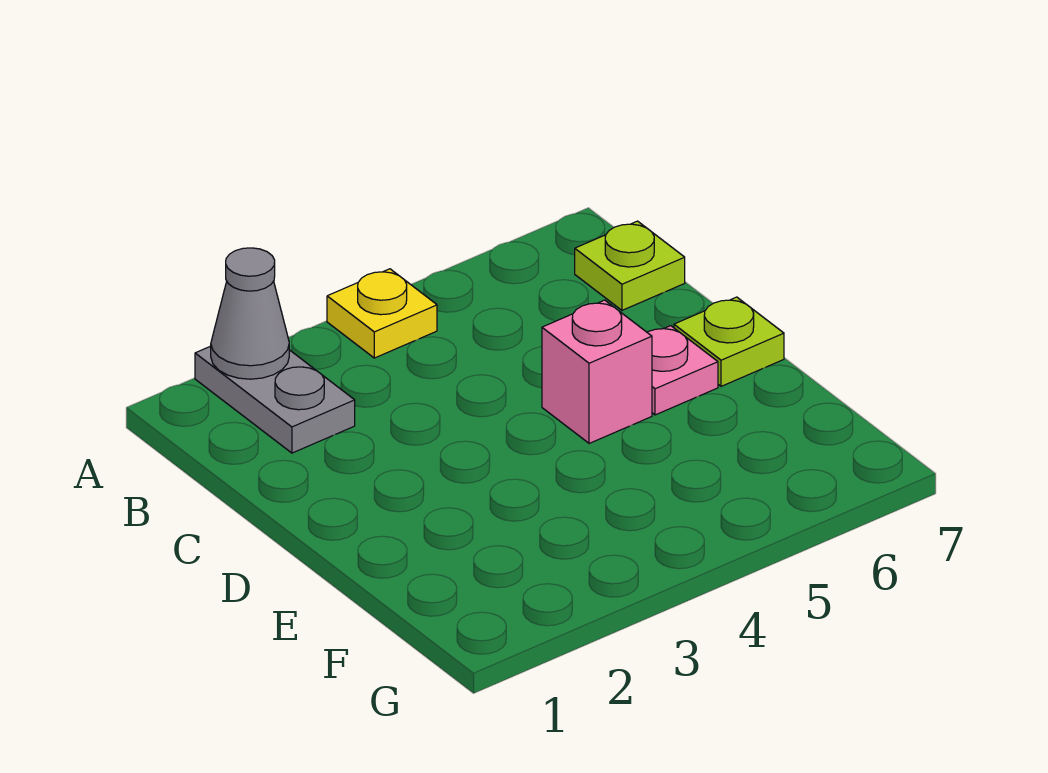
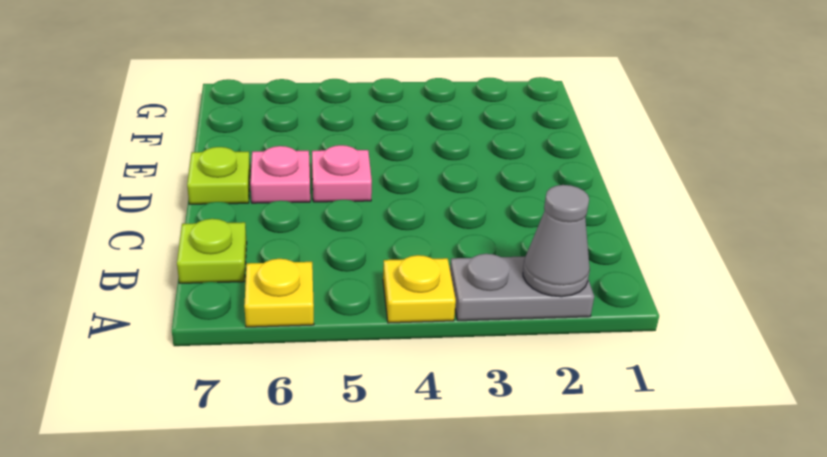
grey plate A2:B2 level 1 -> grey plate A2:A3 level 1
none -> yellow plate A6 level 1
pink brick D5 level 1 -> pink plate D5 level 1

